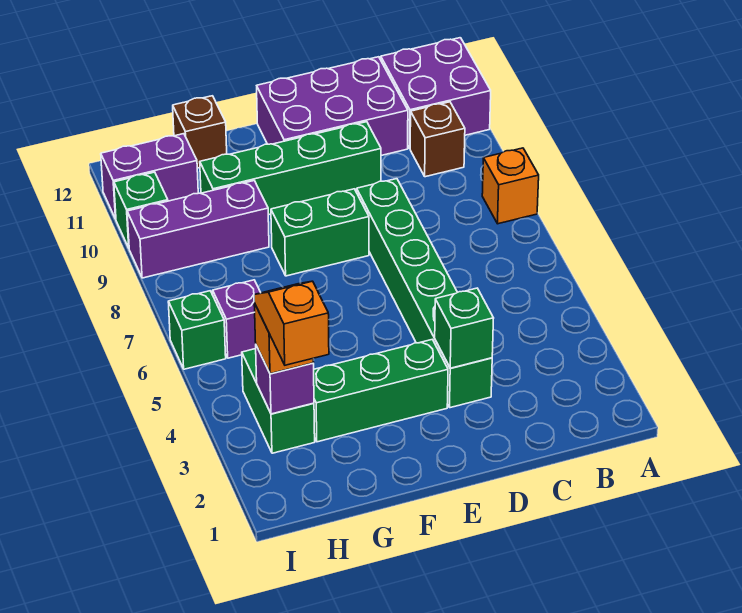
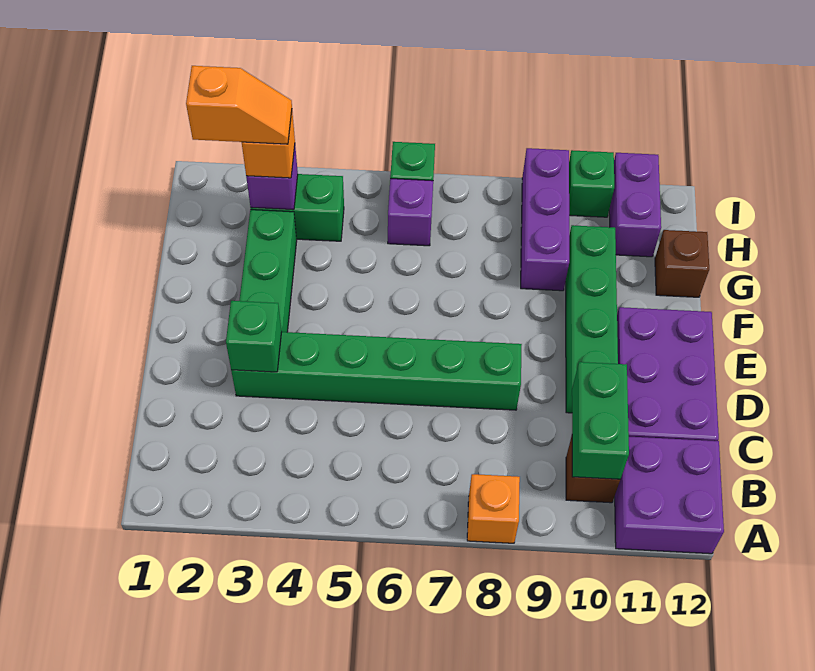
green brick E8:F8 level 1 -> green brick B10:C10 level 2

